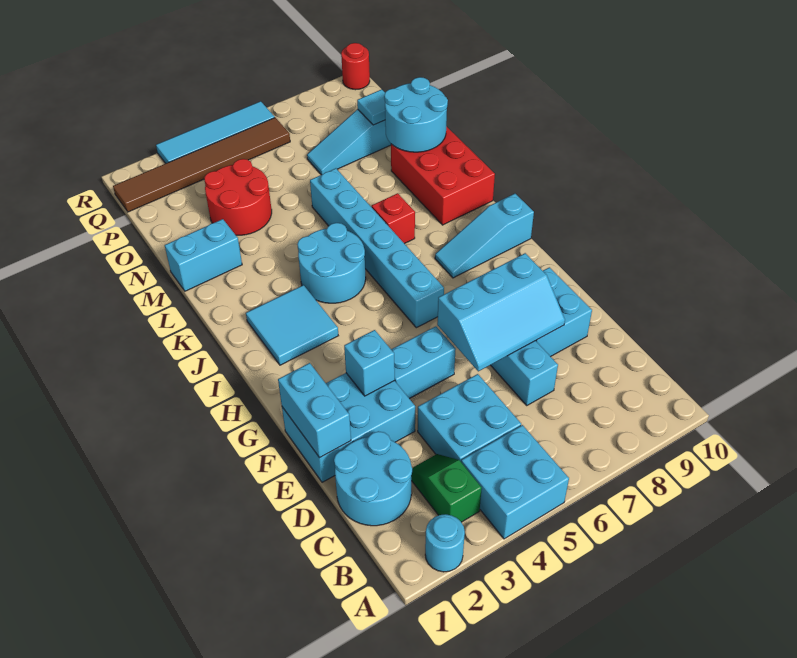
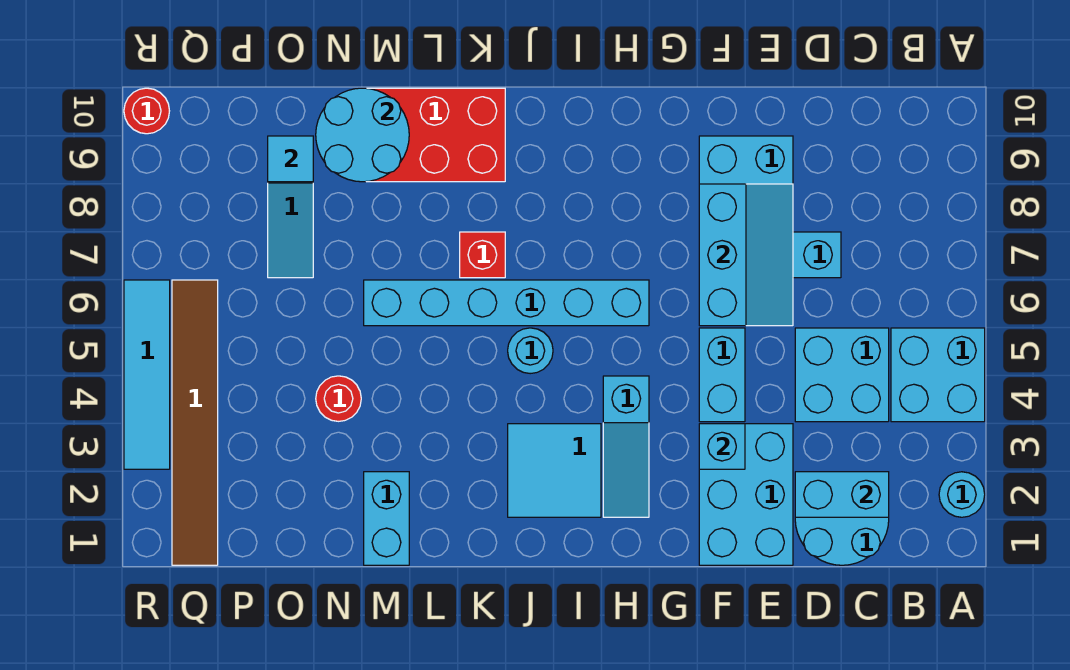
green slope B3:C3 level 1 top B -> none
cyan brick E1:F1 level 2 -> cyan brick C2:D2 level 2
cyan slope I8:I10 level 1 top 10 -> cyan slope H2:H4 level 1 top 4
cyan round brick J4:K5 level 1 -> cyan round brick J5 level 1
red round brick N3:O4 level 1 -> red round brick N4 level 1

